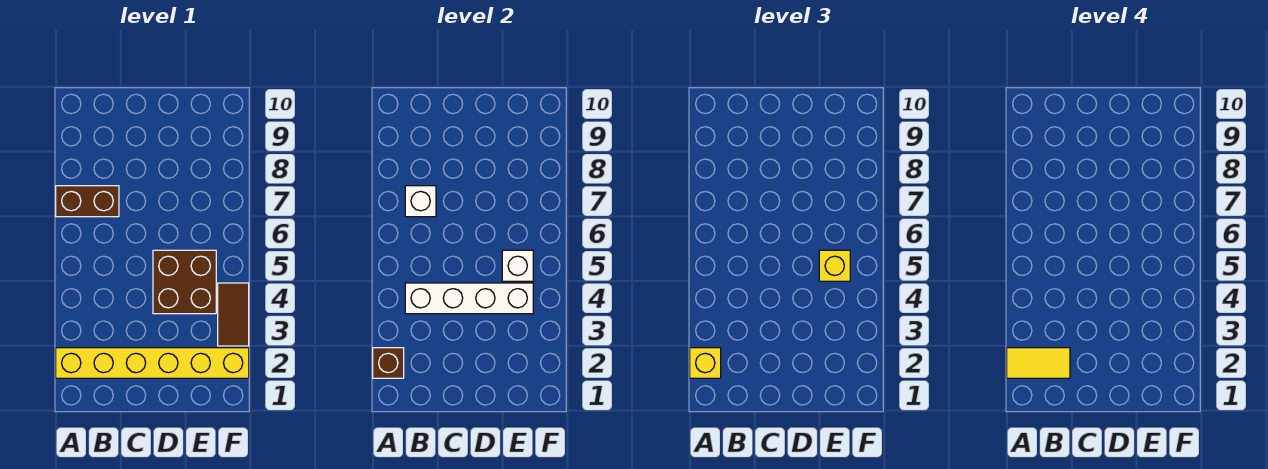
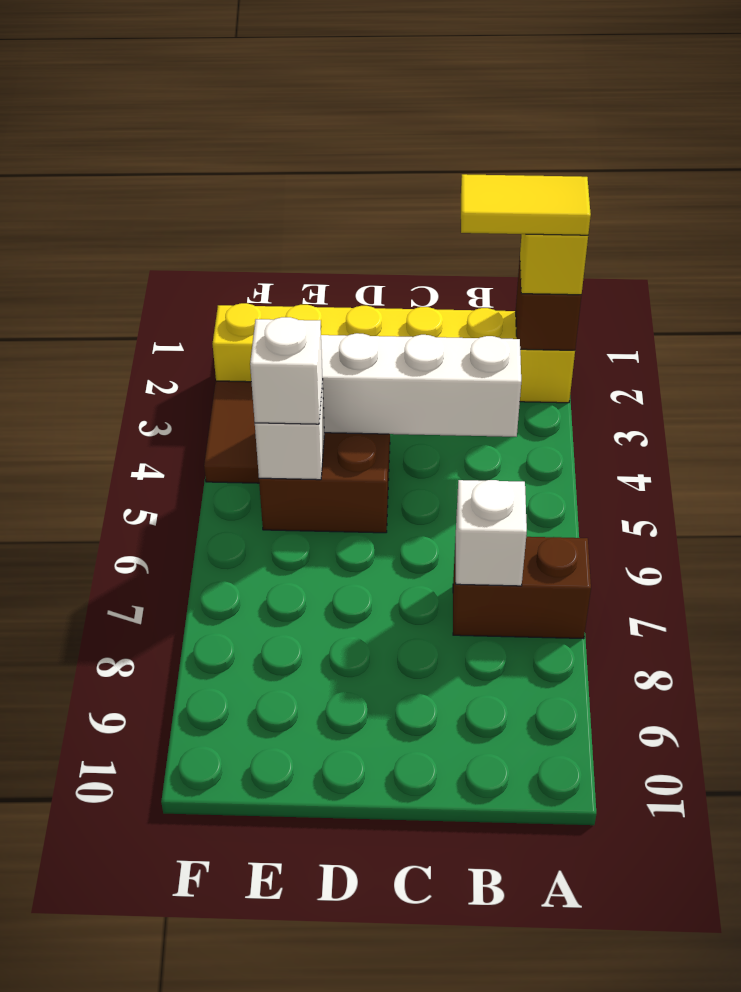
yellow brick E5 level 3 -> white brick E5 level 3

